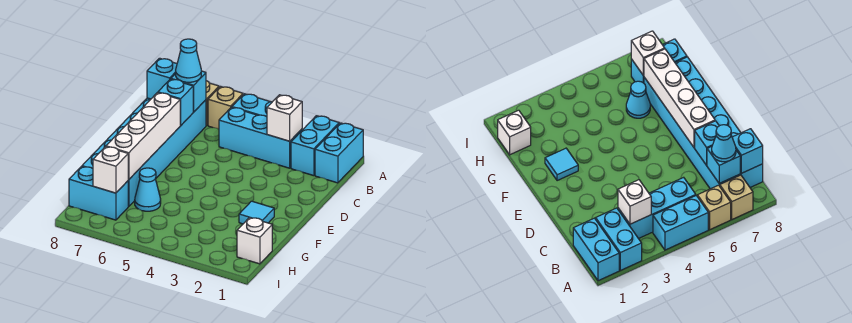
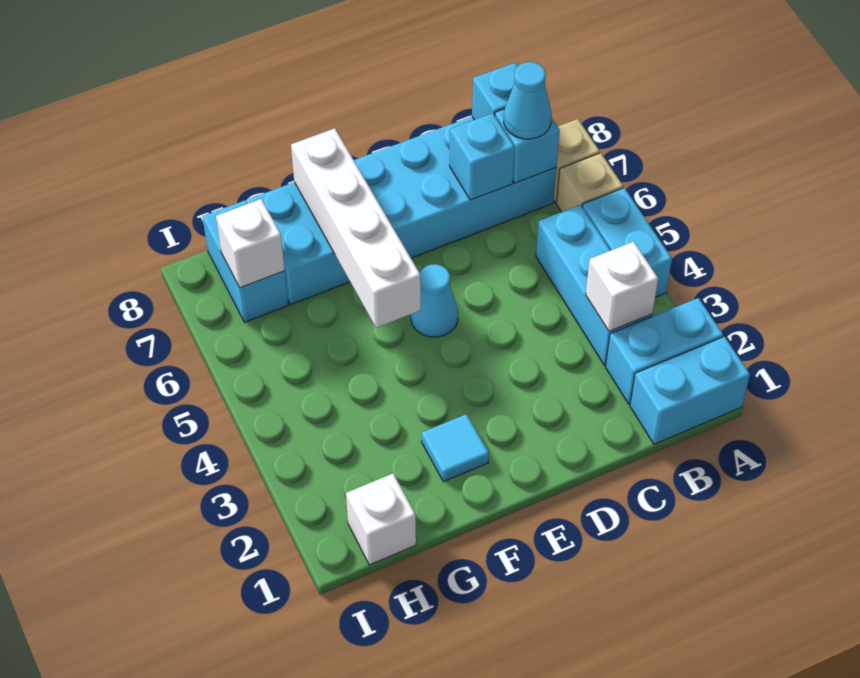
white brick D7:G7 level 2 -> white brick F5:F8 level 2
cyan cone G6 level 1 -> cyan cone E5 level 1

